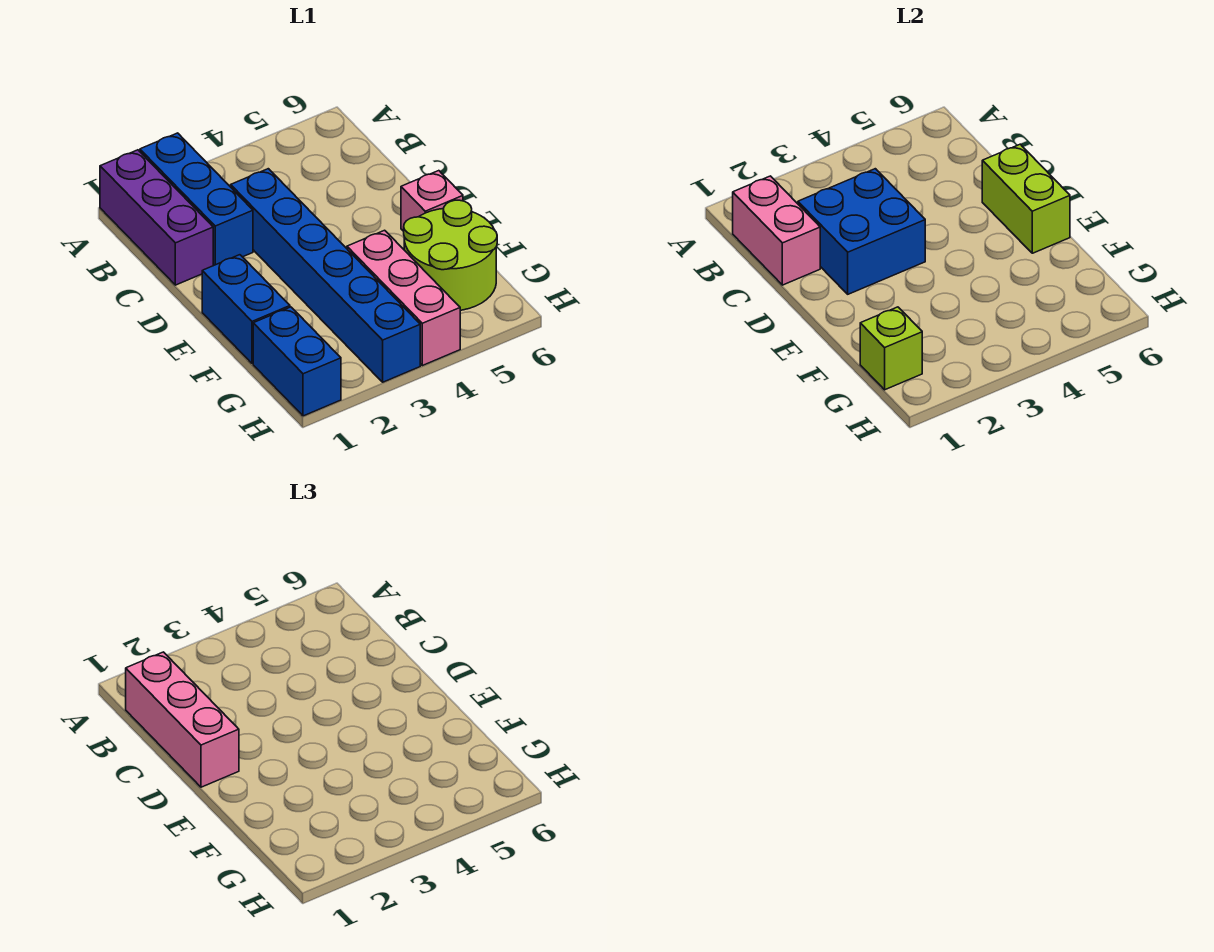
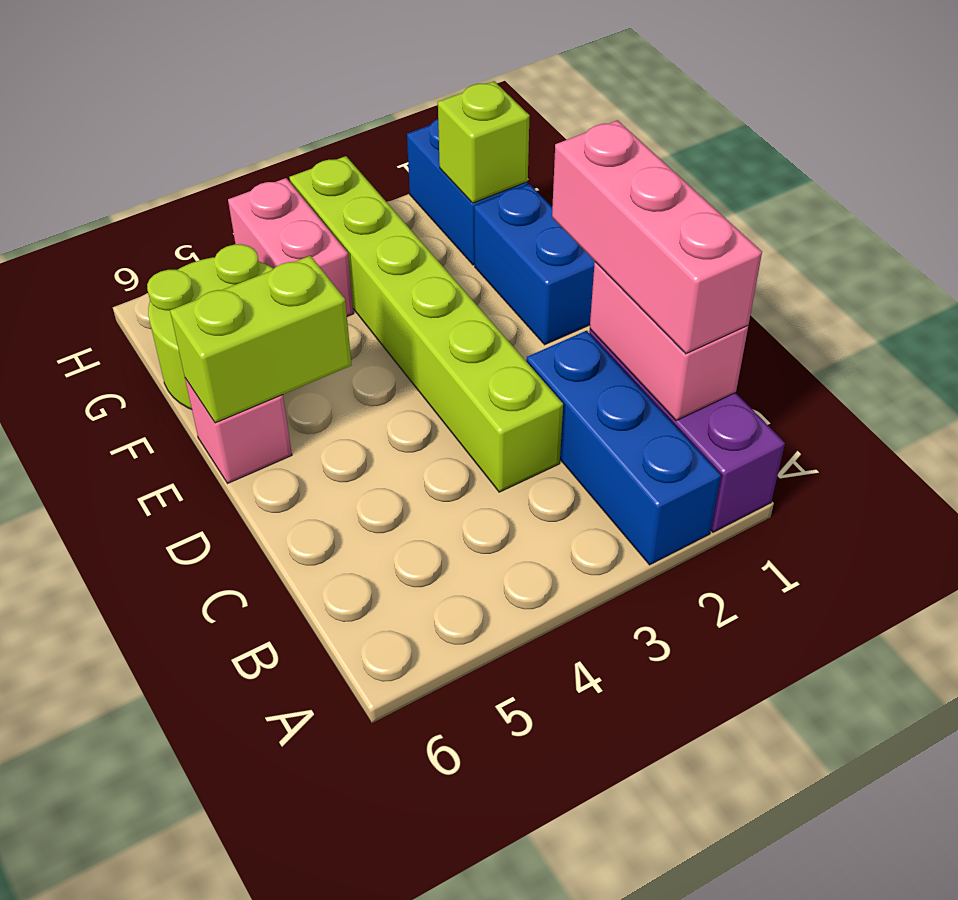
blue brick C2:D3 level 2 -> none
blue brick C3:H3 level 1 -> lime brick C3:H3 level 1
lime brick D6:E6 level 2 -> lime brick E5:E6 level 2
pink brick F4:H4 level 1 -> pink brick G4:H4 level 1

